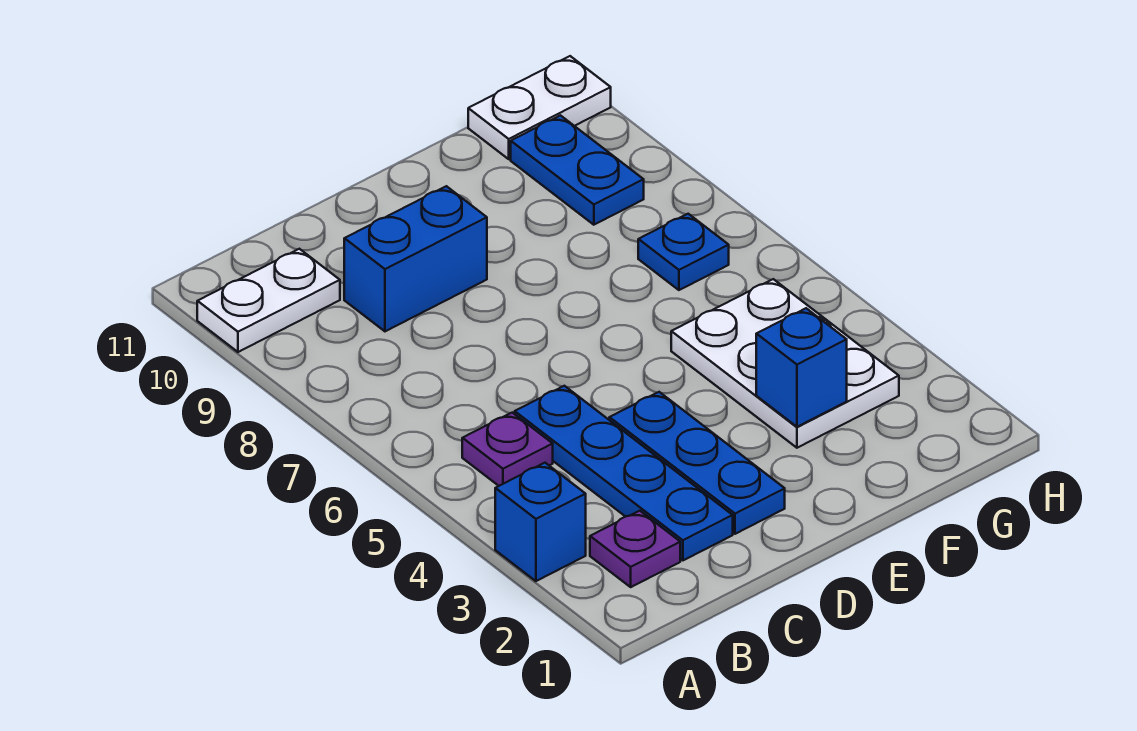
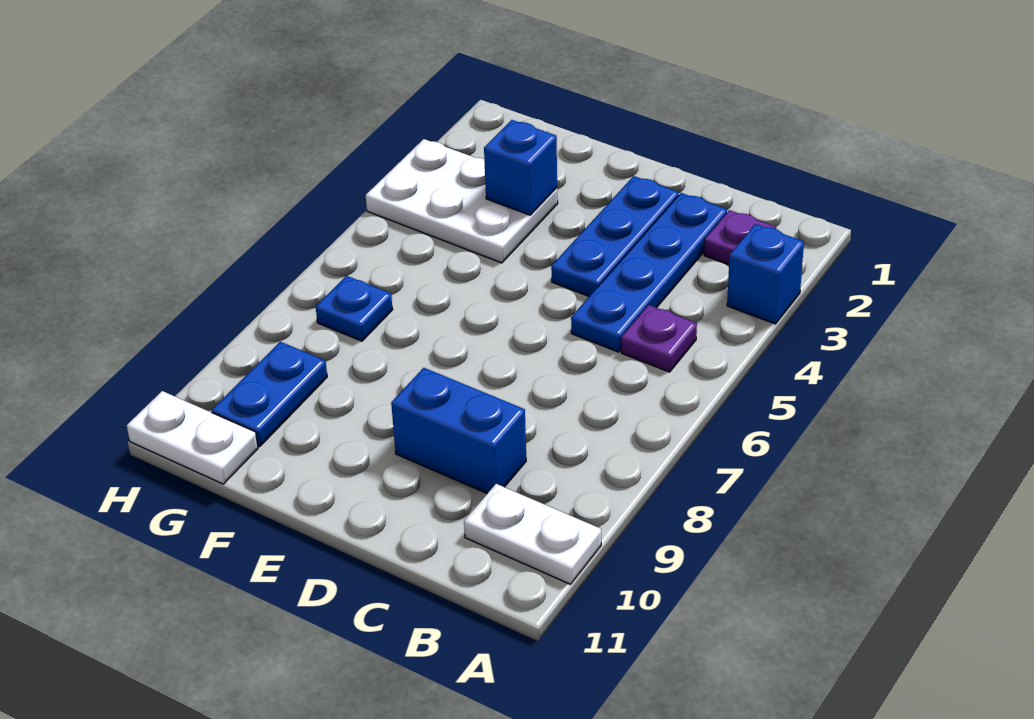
white plate F3:G5 level 1 -> white plate F3:H4 level 1

